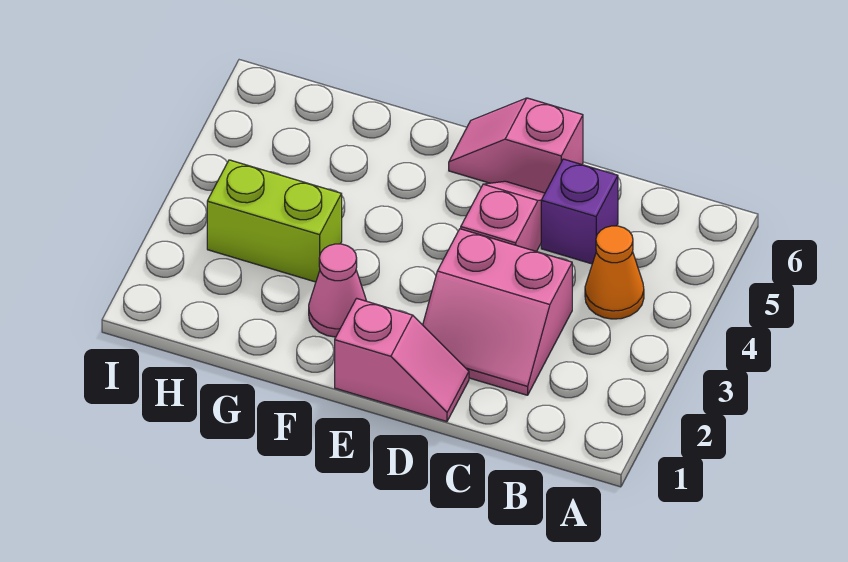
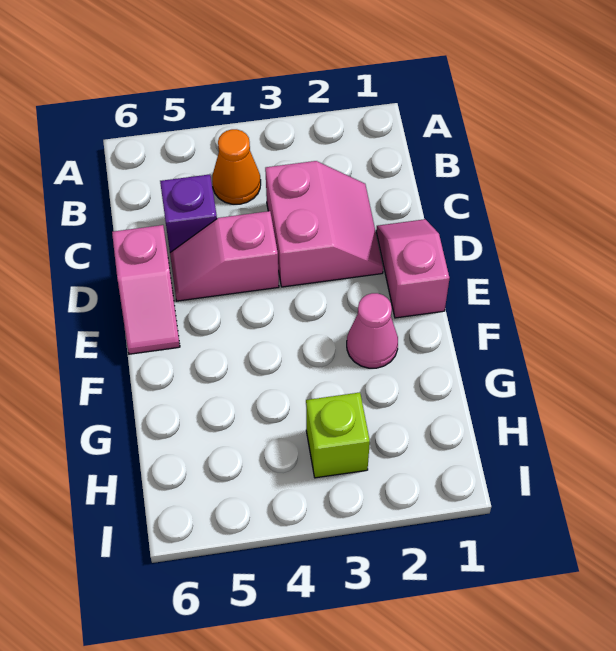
lime brick G3:H3 level 1 -> lime brick H3 level 1

